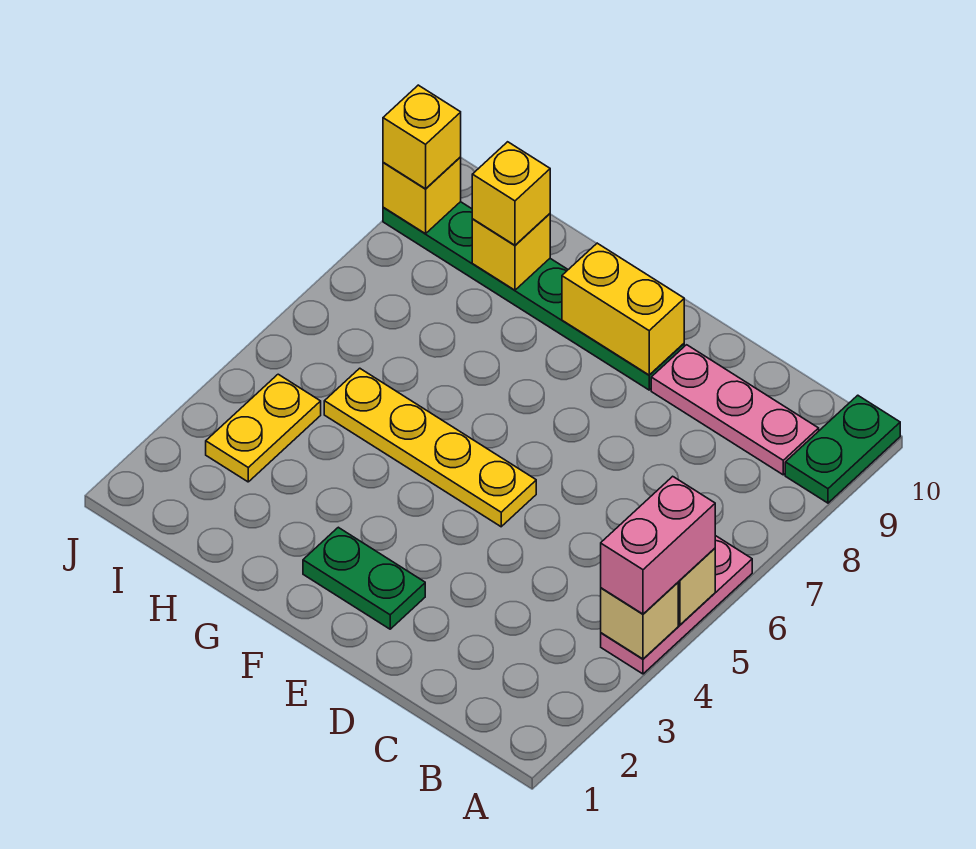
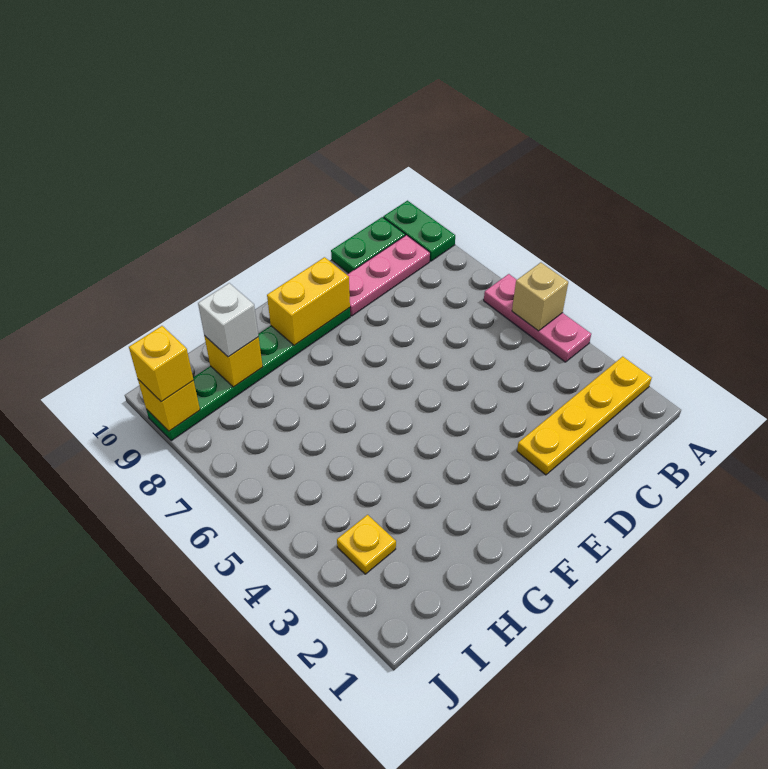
tan brick A4 level 2 -> none
pink brick A4:A5 level 3 -> none
green plate E2:F2 level 1 -> green plate B10:C10 level 1
yellow plate E5:H5 level 1 -> yellow plate A2:D2 level 1
yellow brick H9 level 3 -> white brick H9 level 3
yellow plate I3:I4 level 1 -> yellow plate I3 level 1

